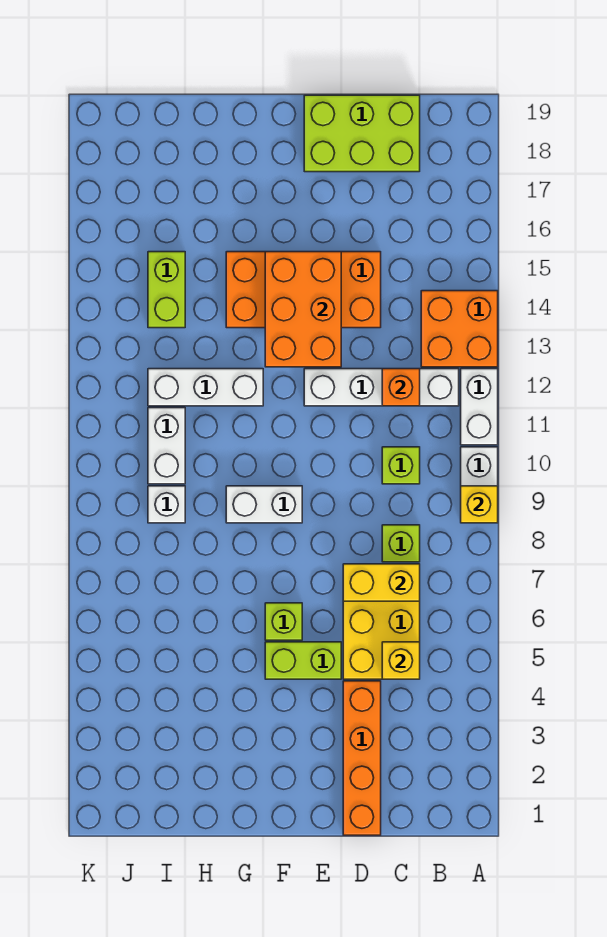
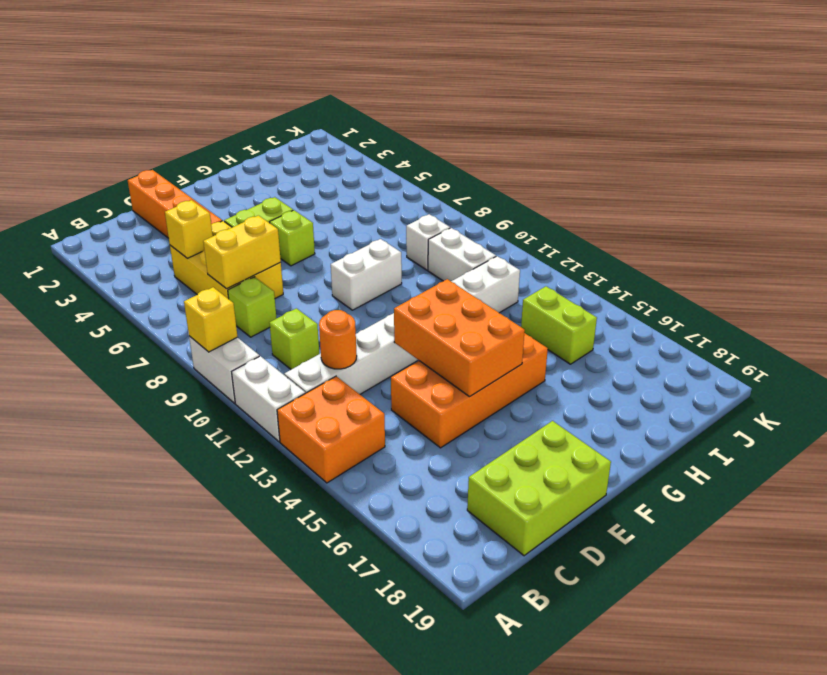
orange brick C12 level 2 -> orange round brick C12 level 2

